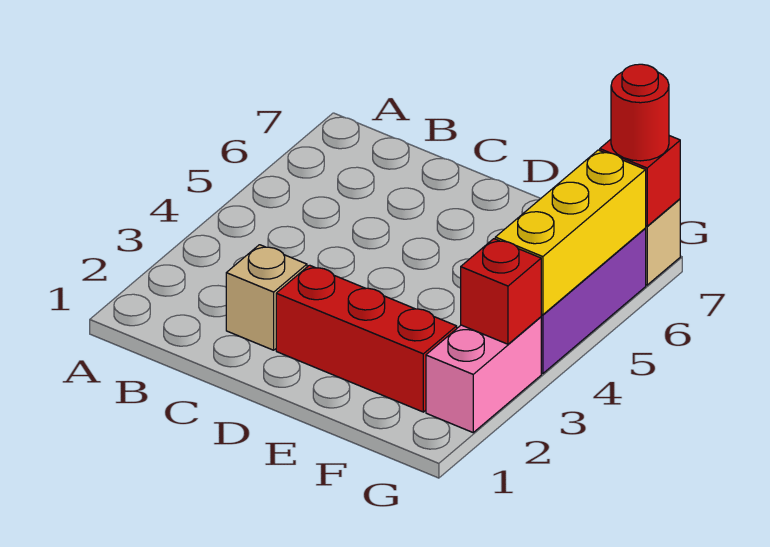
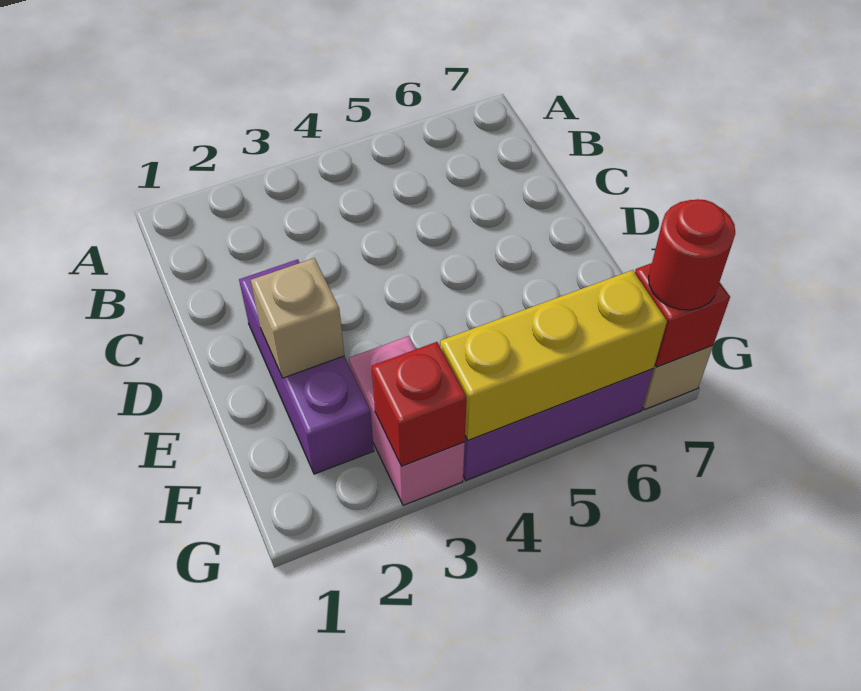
tan brick C2 level 1 -> tan brick E2 level 2
red brick D2:F2 level 1 -> purple brick D2:F2 level 1
pink brick G2:G3 level 1 -> pink brick F3:G3 level 1

